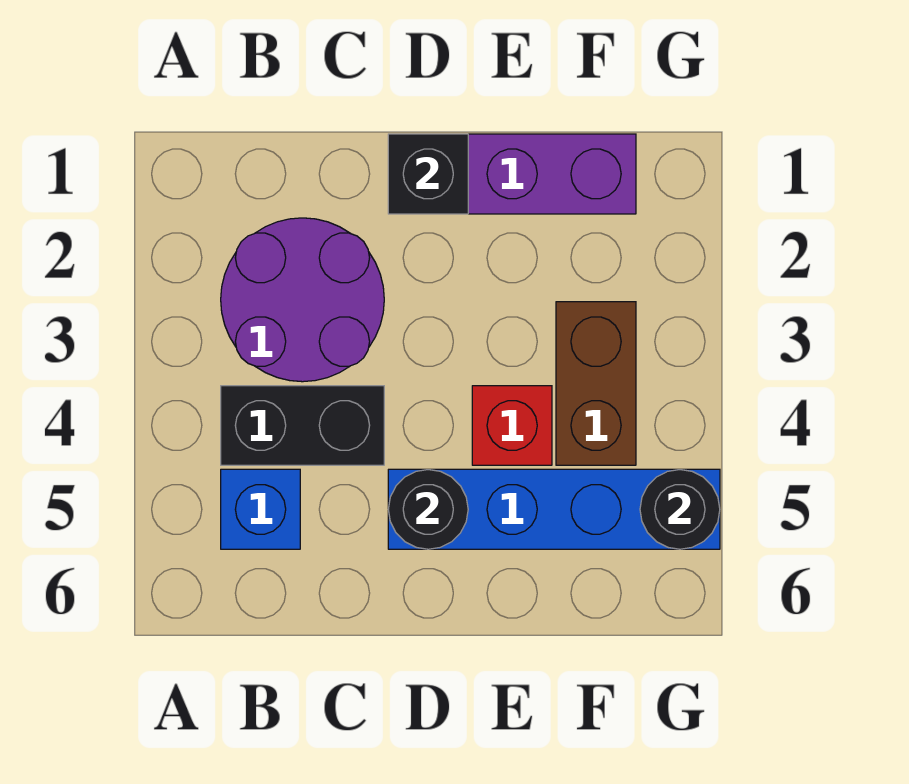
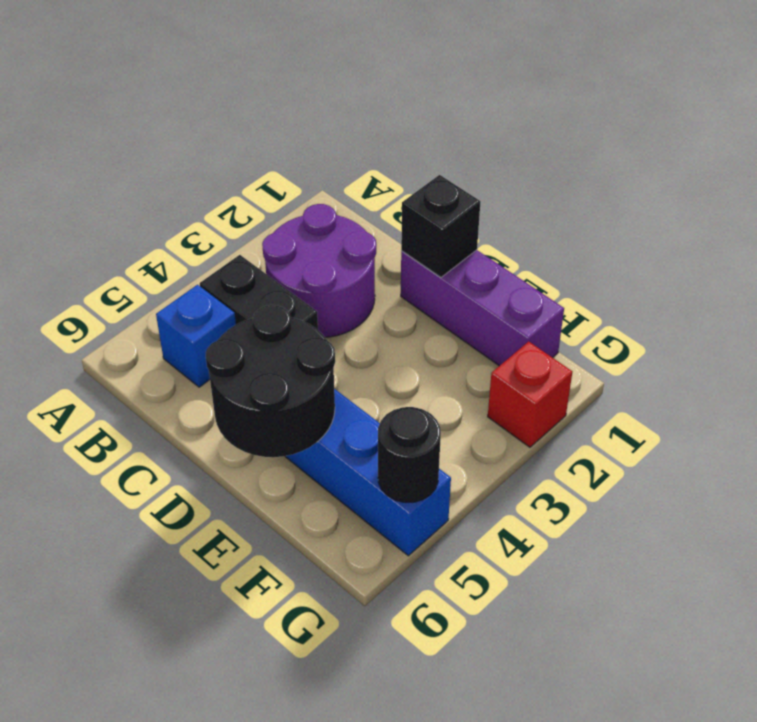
black round brick D5 level 2 -> black round brick D5:E6 level 2
red brick E4 level 1 -> red brick G2 level 1
brown brick F3:F4 level 1 -> none

